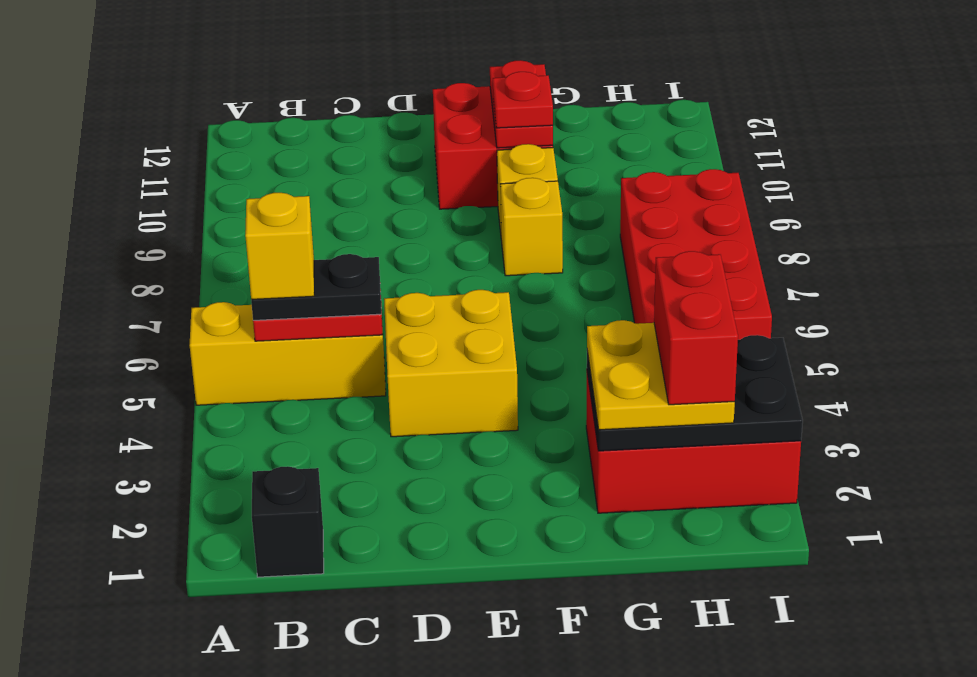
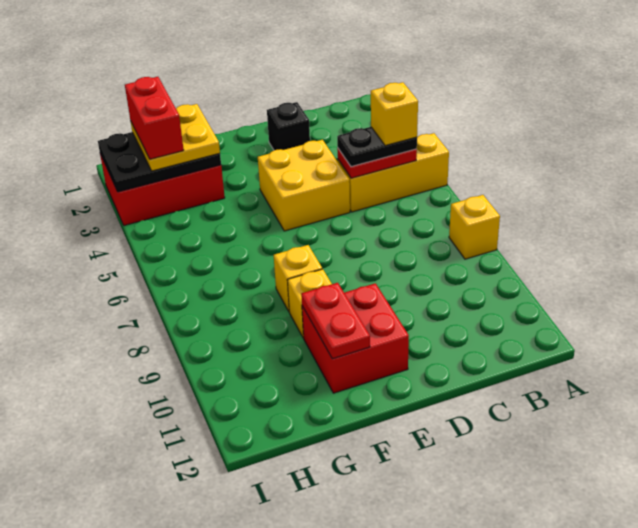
none -> yellow brick A8 level 1
black brick B1 level 1 -> black brick D2 level 1
red plate F10 level 3 -> none
red brick H5:I8 level 1 -> none

